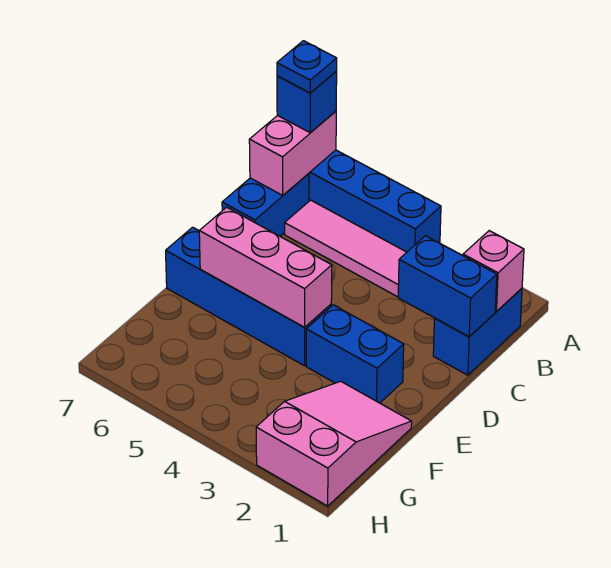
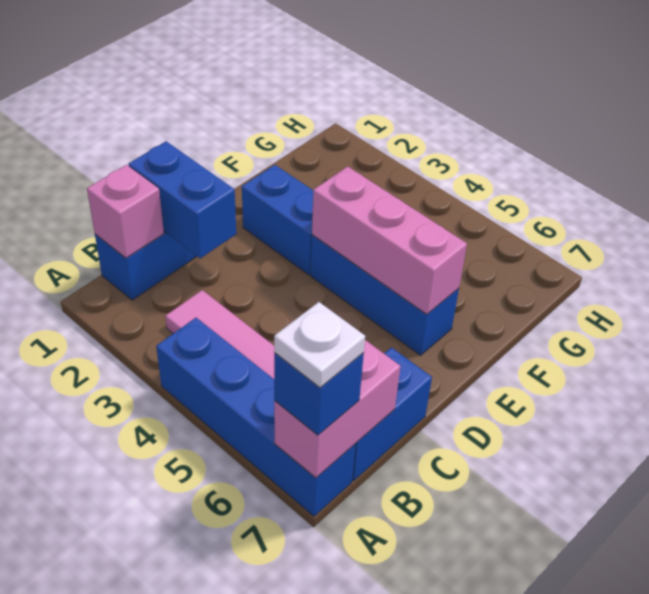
blue plate A7 level 4 -> white plate A7 level 4
blue brick E4:E7 level 1 -> blue brick E4:E6 level 1
pink slope F1:H2 level 1 top H -> none

